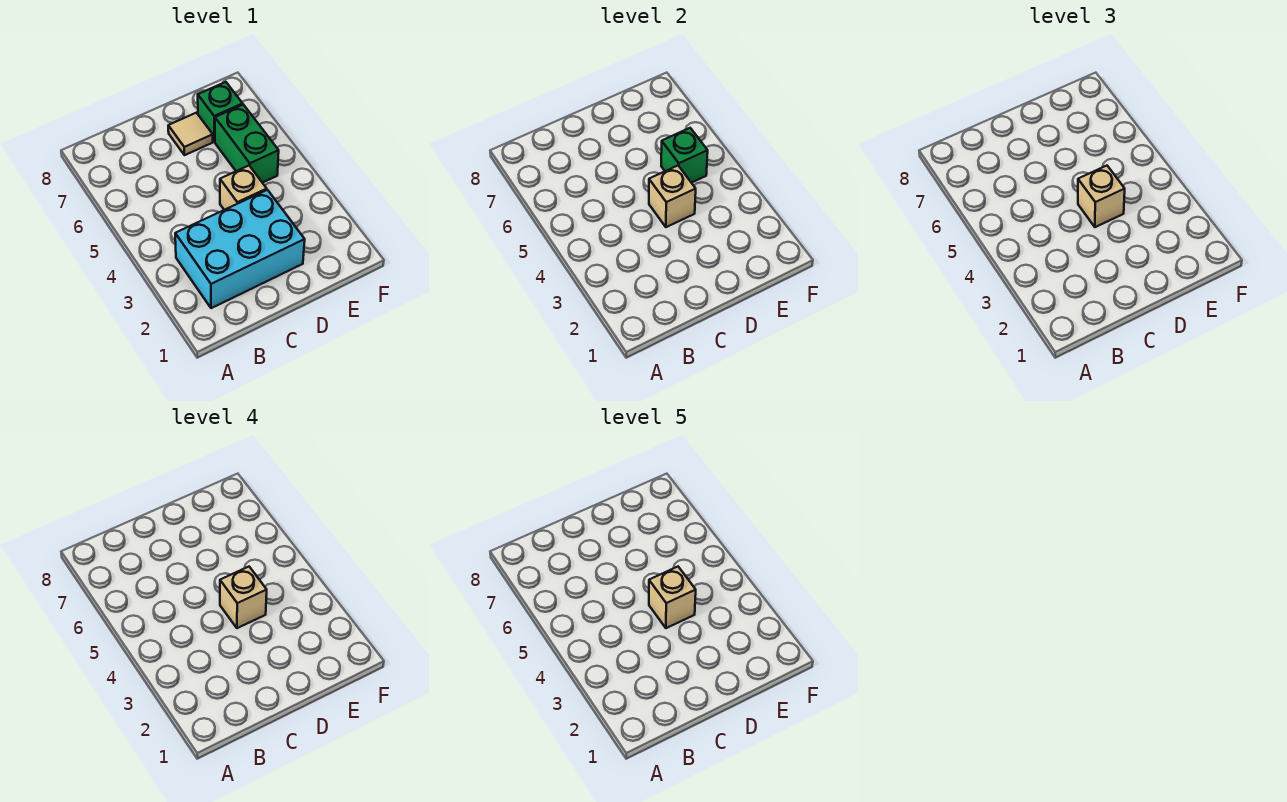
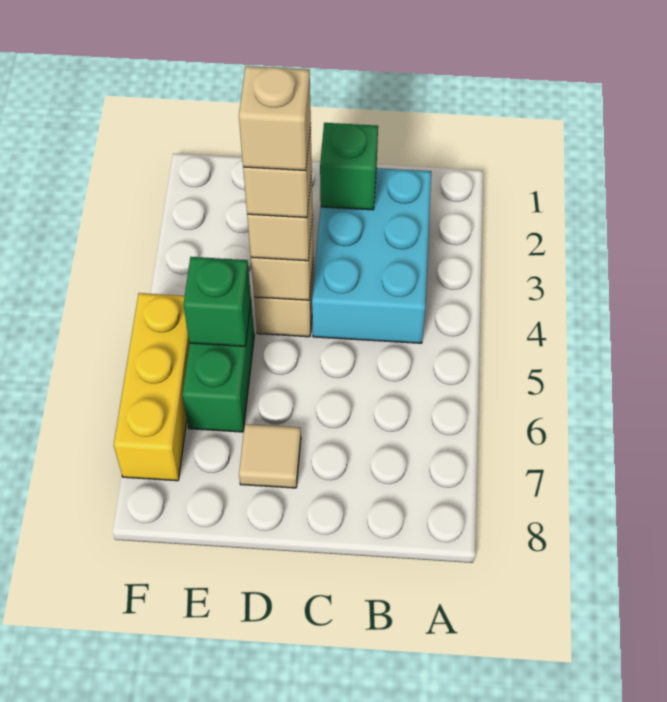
cyan brick B2:D3 level 1 -> cyan brick B2:C4 level 1
green brick E7 level 1 -> green brick C2 level 2
none -> yellow brick F5:F7 level 1

